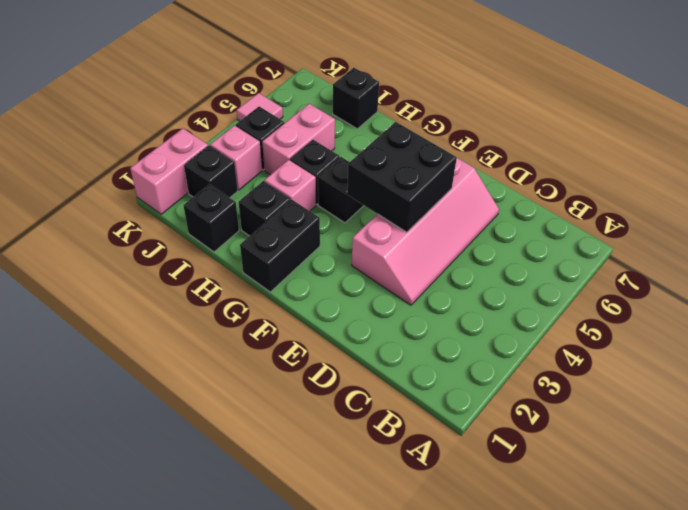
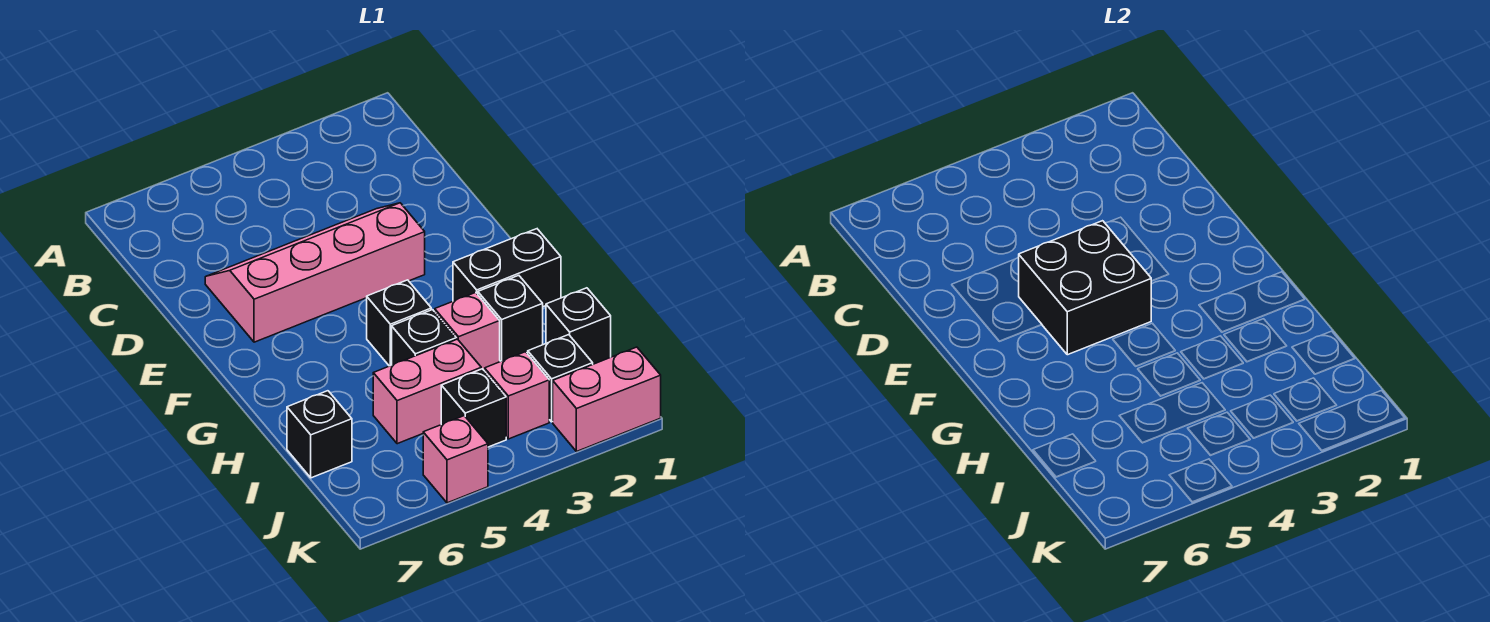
pink tile K5 level 1 -> pink brick K5 level 1

